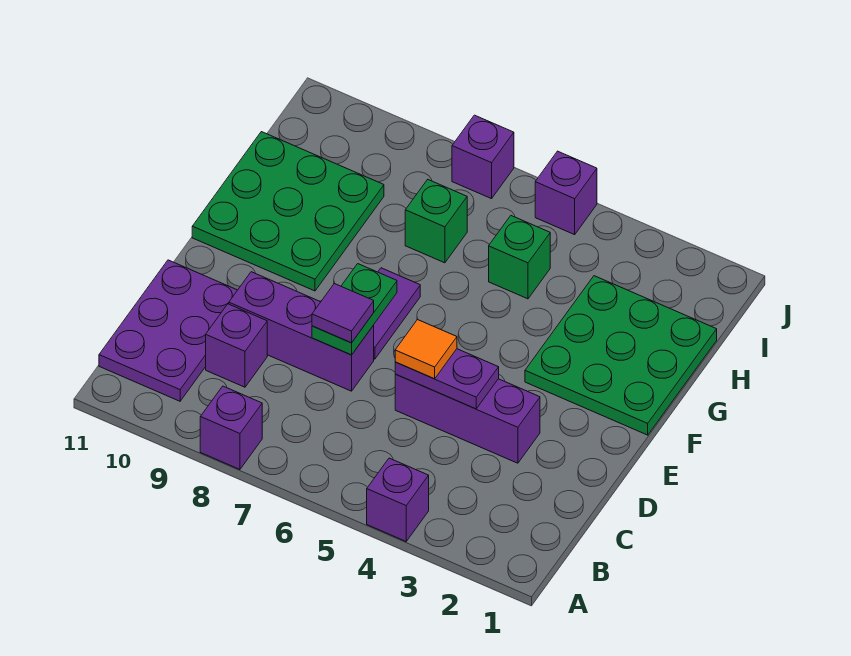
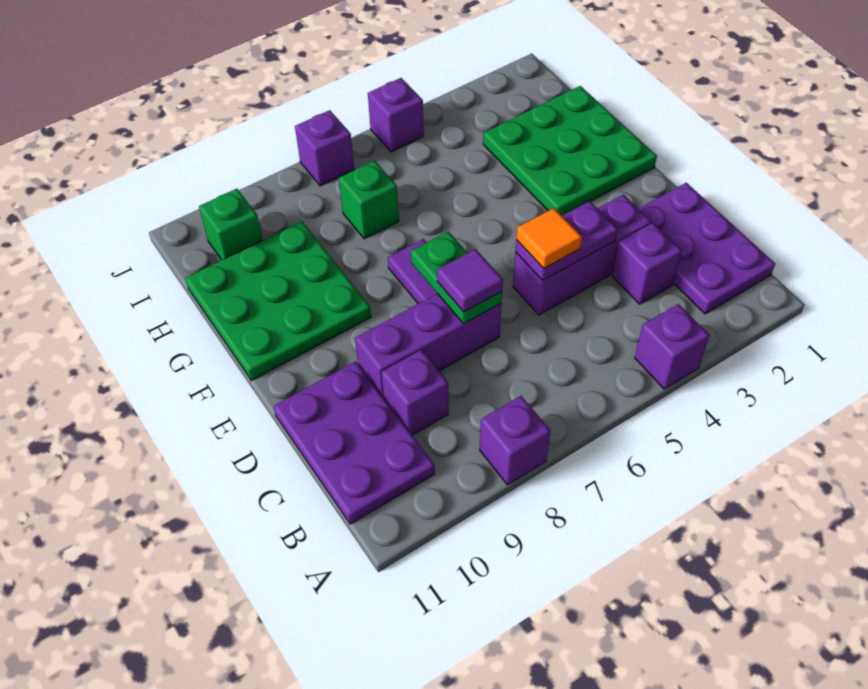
none -> purple plate B1:D2 level 1
none -> purple brick C3 level 1
green brick H5 level 1 -> green brick I10 level 1

